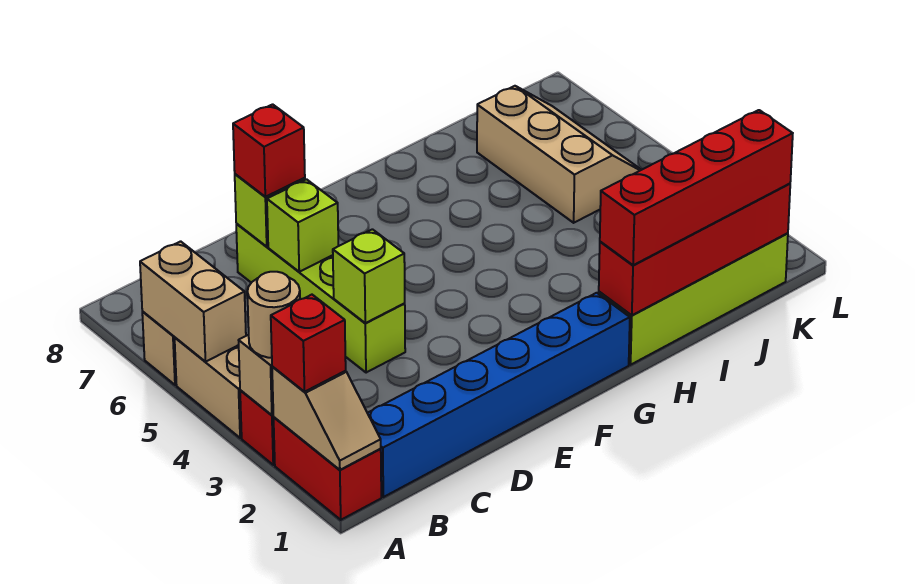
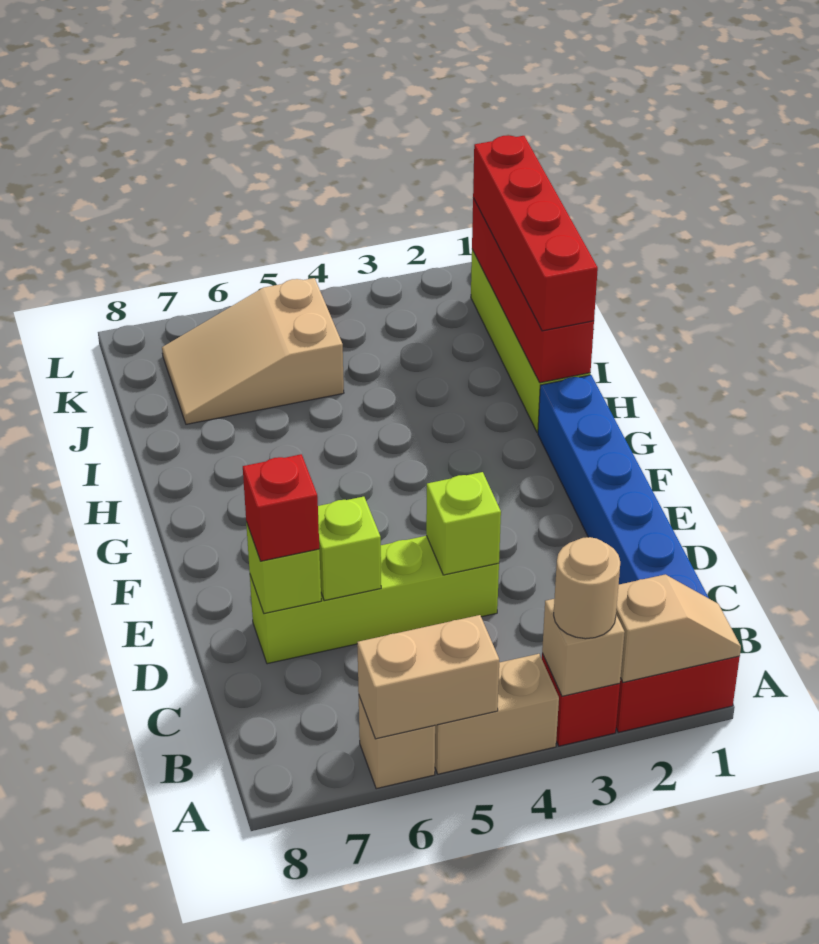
red brick A2 level 3 -> none
tan slope J5:K7 level 1 top J -> tan slope J5:K7 level 1 top 5

